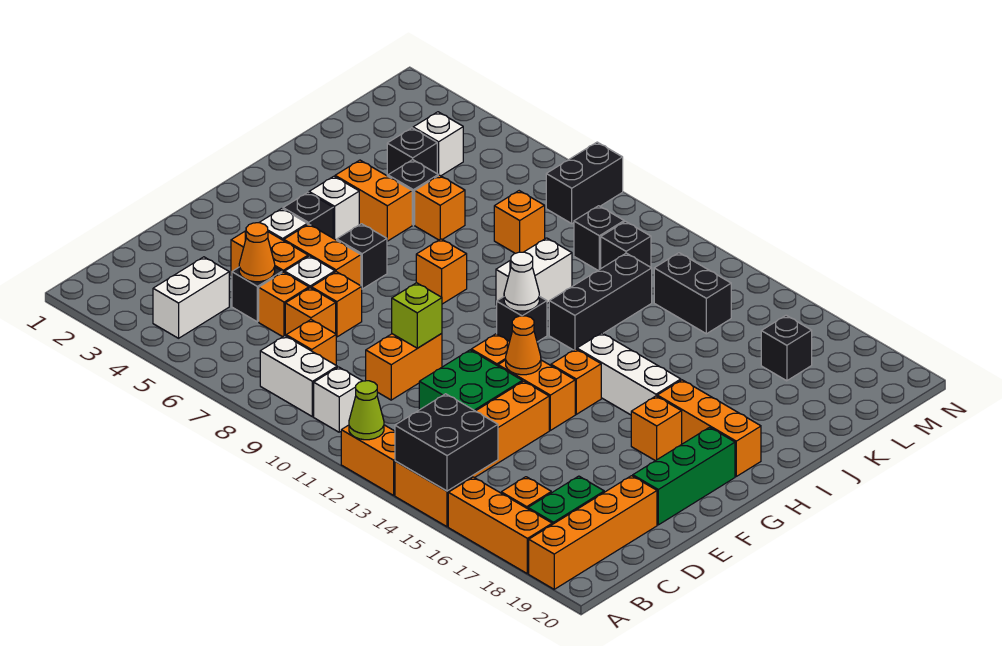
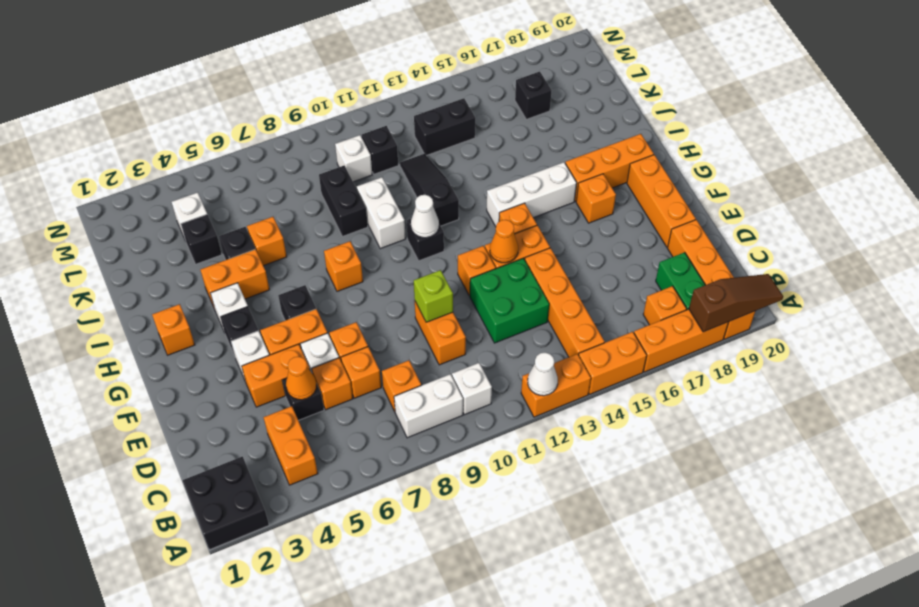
lime cone A12 level 2 -> white cone A12 level 2
black brick A14:B15 level 2 -> black brick A1:B2 level 1
none -> brown slope A18:A20 level 2 top 18
white brick B4:C4 level 1 -> orange brick B4:C4 level 1
green brick E19:G19 level 1 -> orange brick E19:G19 level 1
black brick I12:K12 level 1 -> black slope I12:K12 level 1 top I
orange brick K8 level 1 -> orange brick H2 level 1
black brick L10 level 1 -> white brick L10 level 1
black brick M8:N8 level 1 -> black brick J9:K9 level 1

